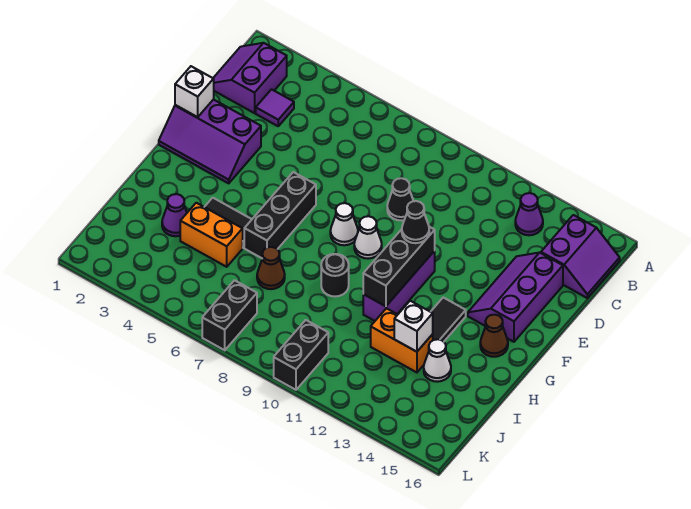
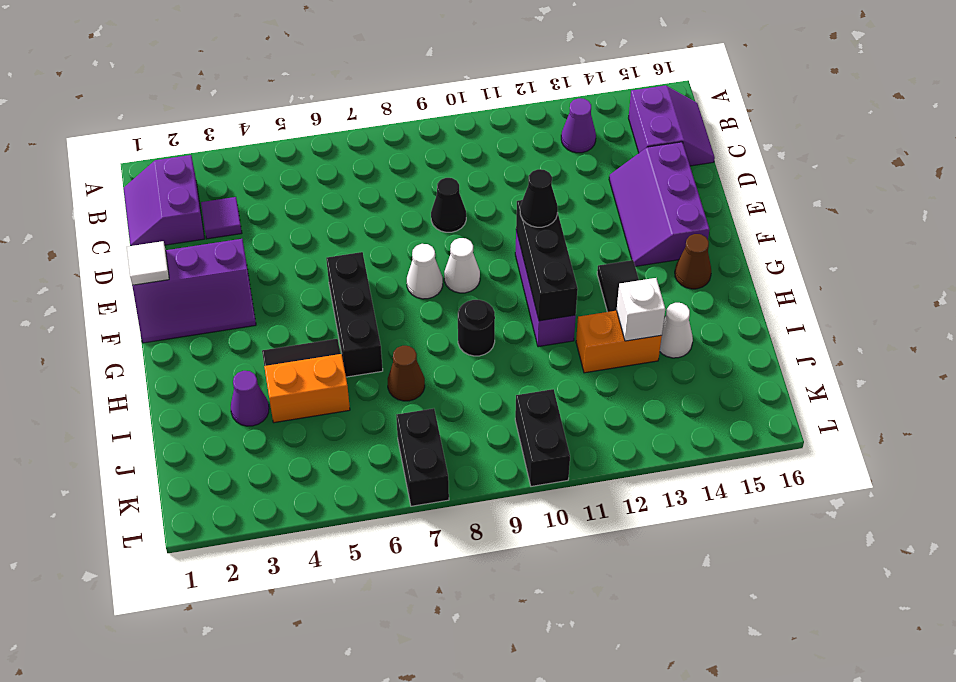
white brick E1 level 2 -> white tile E1 level 2

